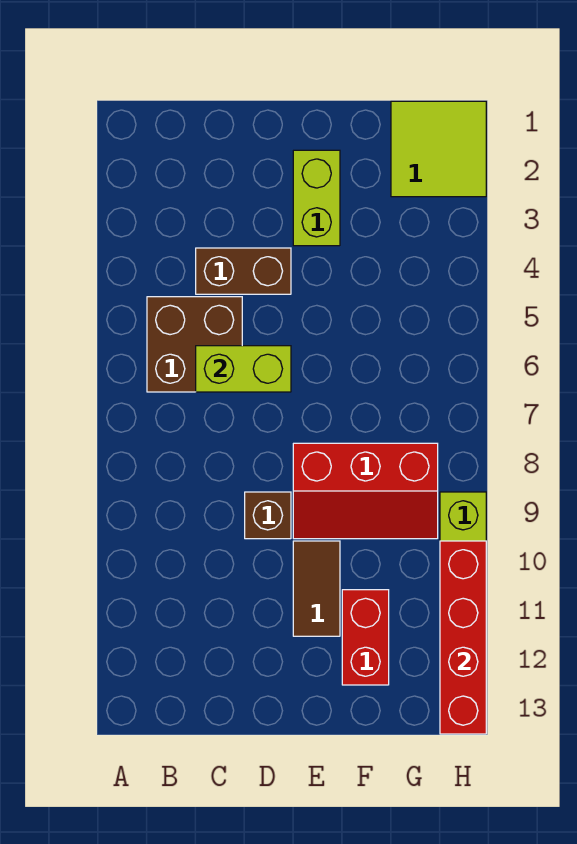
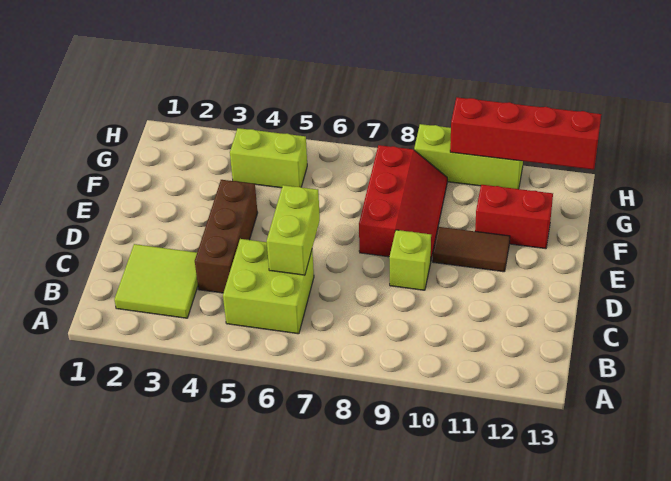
brown brick B5:C6 level 1 -> lime brick B5:C6 level 1
brown brick C4:D4 level 1 -> brown brick C4:E4 level 1
brown brick D9 level 1 -> lime brick D9 level 1
lime brick E2:E3 level 1 -> lime brick G4:G5 level 1
lime tile G1:H2 level 1 -> lime tile B2:C3 level 1

